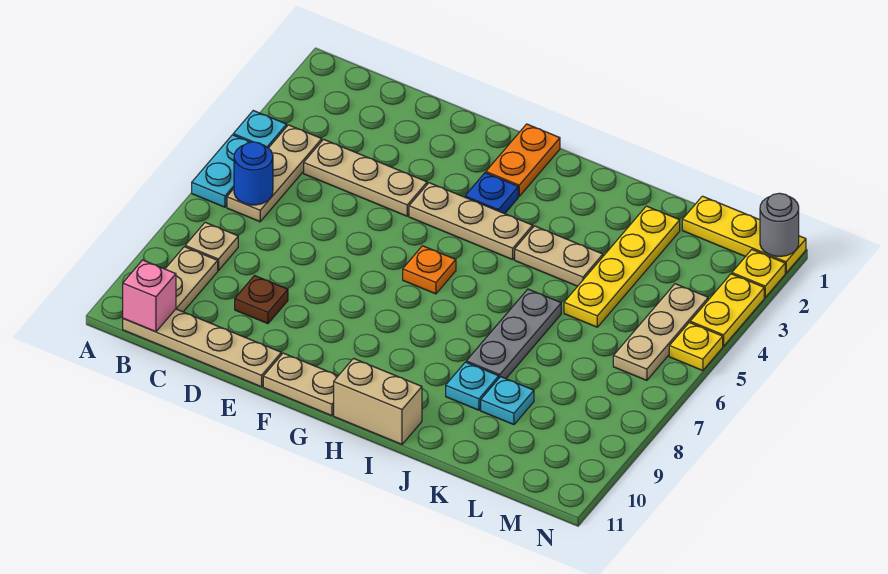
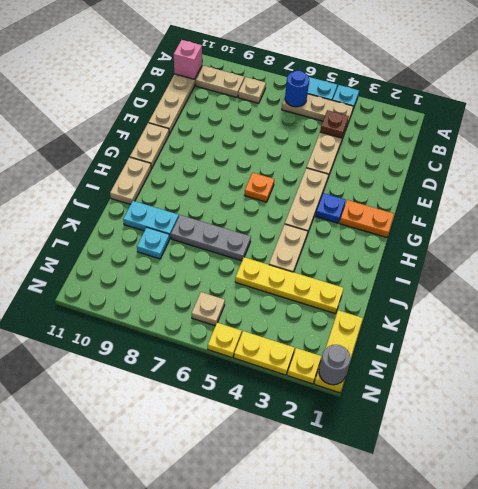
brown plate D9 level 1 -> brown plate C4 level 2
tan brick H11:I11 level 1 -> tan plate H11:I11 level 1
cyan plate J9 level 1 -> cyan plate J9:J10 level 1
tan plate M4:M6 level 1 -> tan plate M6 level 1

